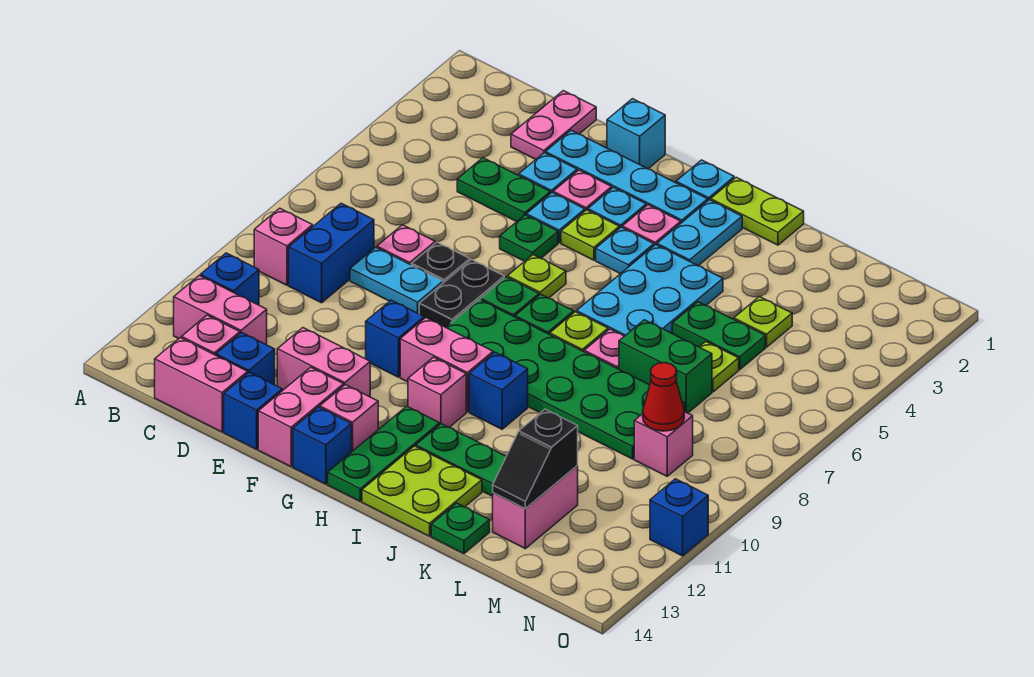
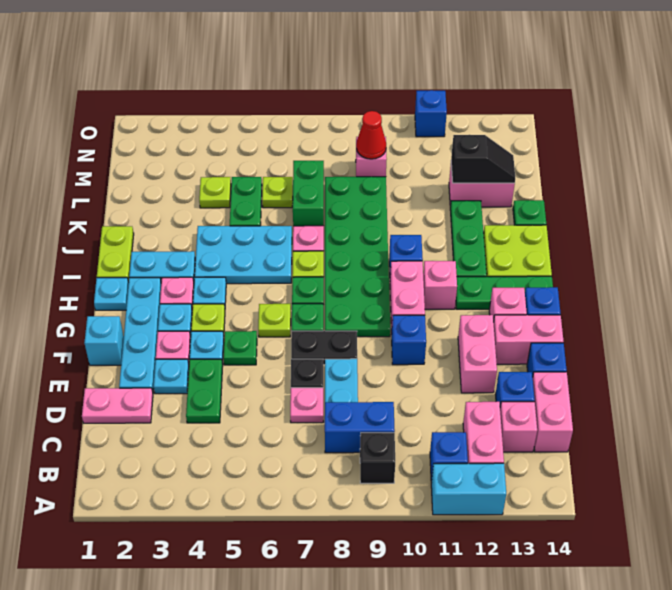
none -> cyan brick A11:A12 level 1
pink brick B9 level 1 -> black brick B9 level 1

